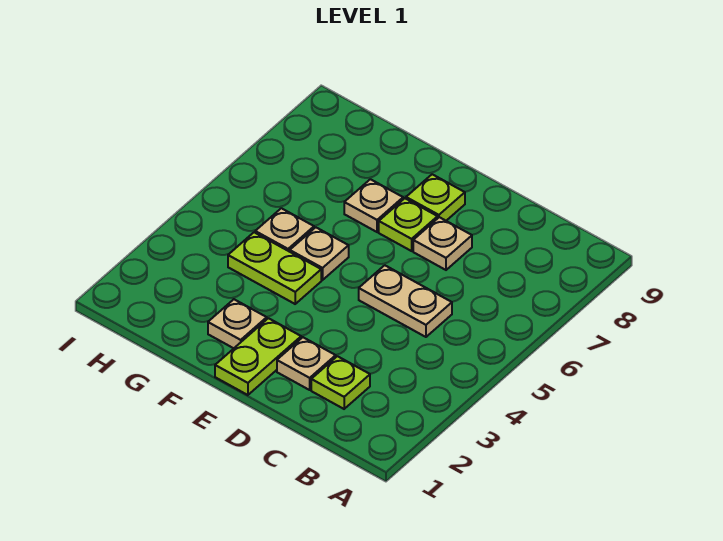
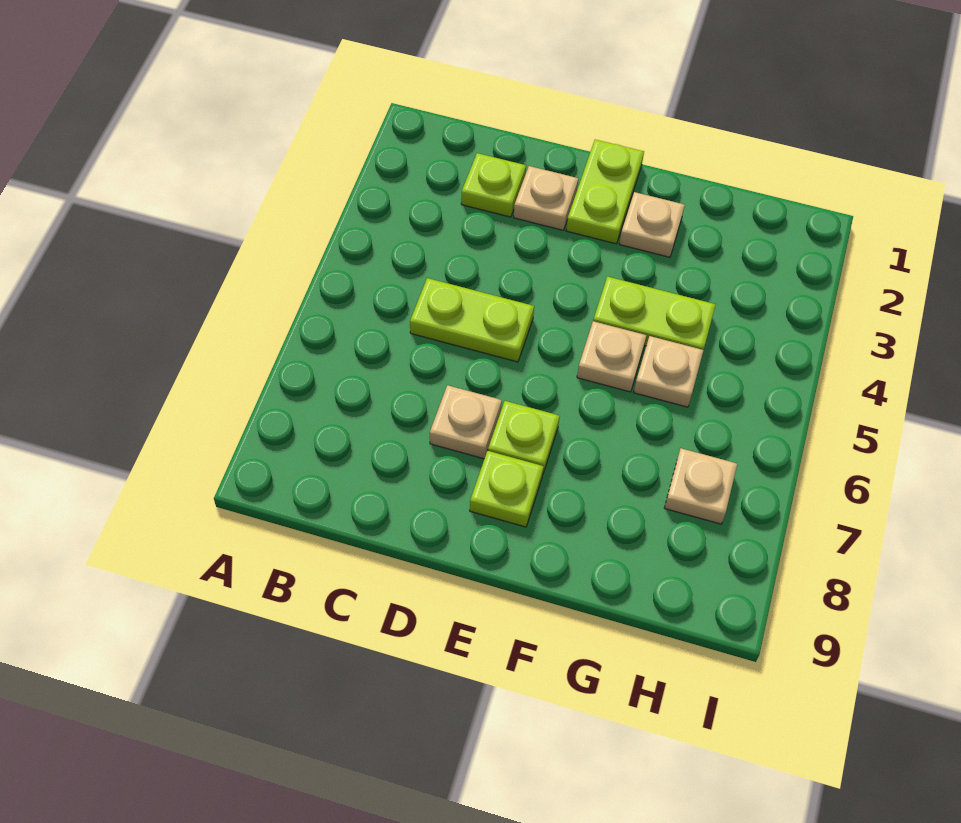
tan plate C5:D5 level 1 -> lime plate C5:D5 level 1
tan plate F7 level 1 -> tan plate H7 level 1

